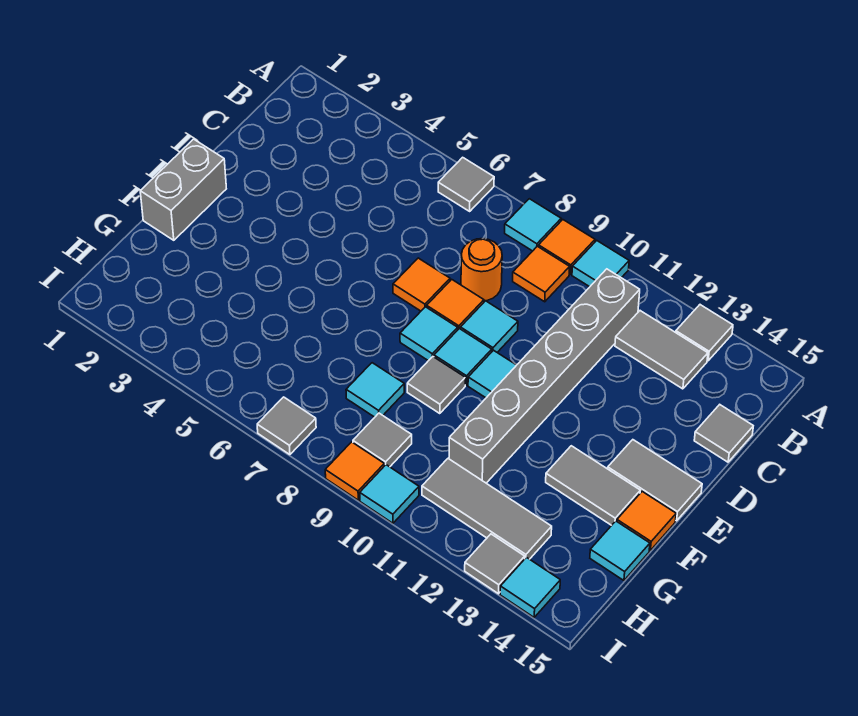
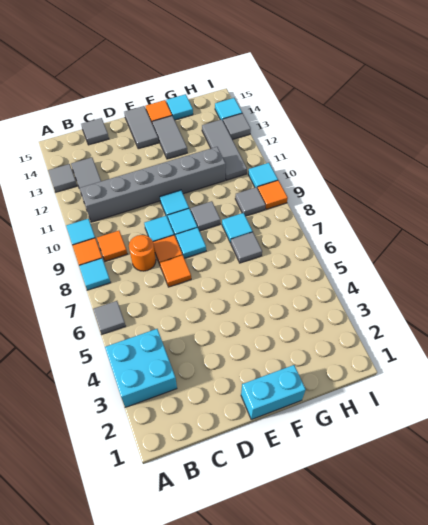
none -> cyan brick A3:B4 level 1
grey brick E1:F1 level 1 -> cyan brick E1:F1 level 1
grey tile I7 level 1 -> grey tile G7 level 1

